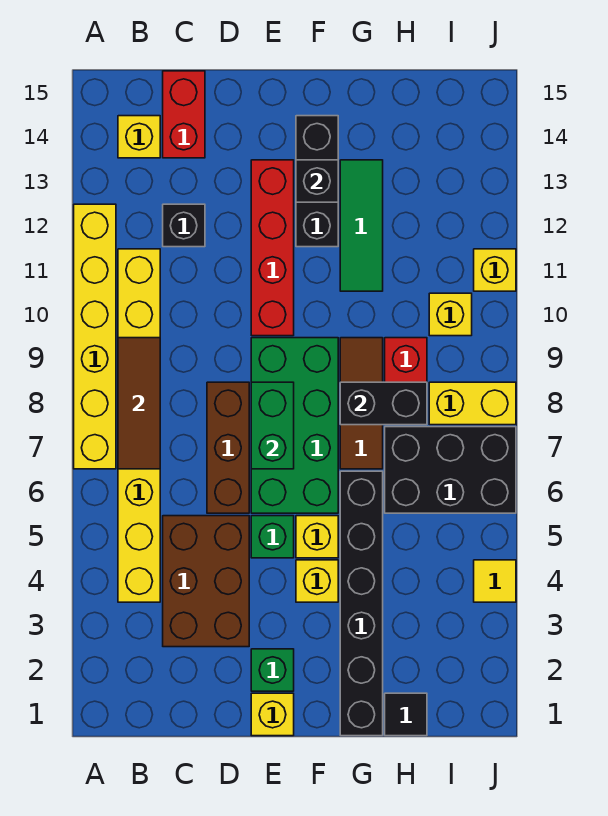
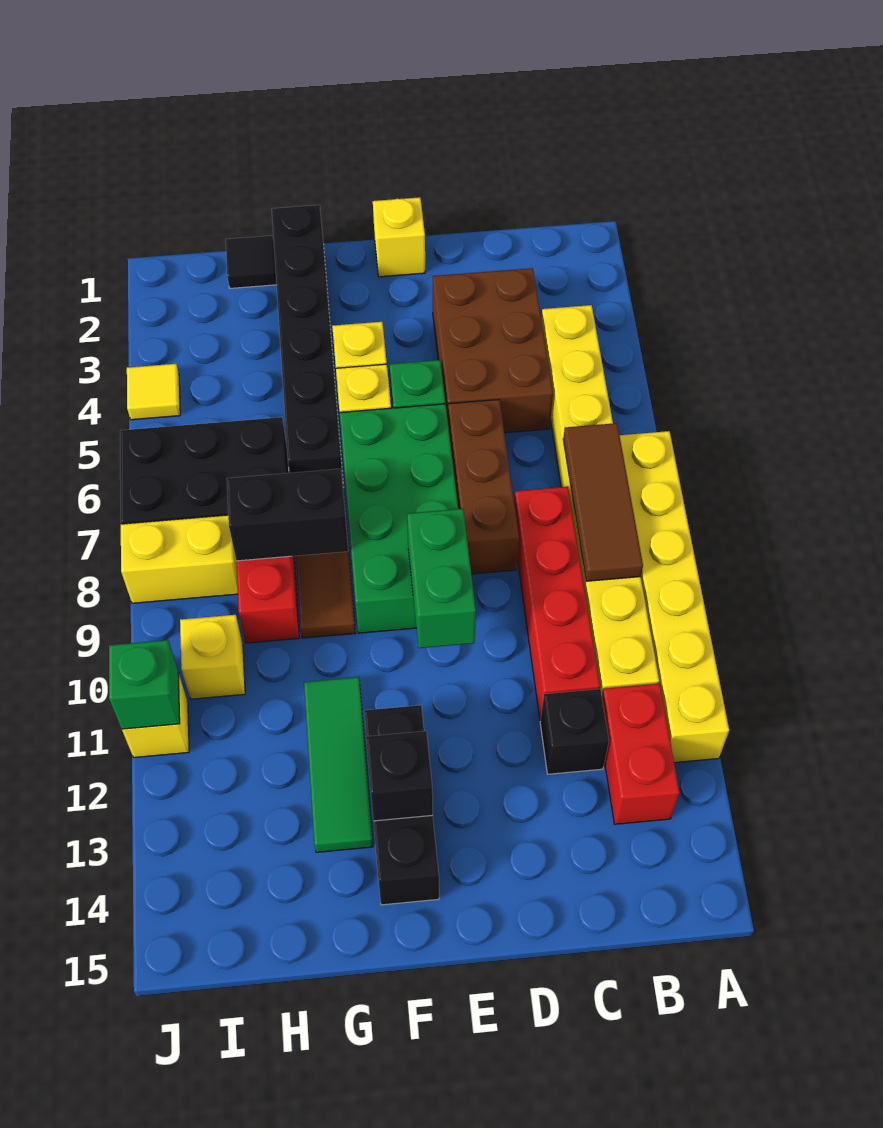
yellow brick B14 level 1 -> none
red brick C14:C15 level 1 -> red brick B12:B13 level 1
green brick E2 level 1 -> green brick J11 level 2
green brick E7:E8 level 2 -> green brick E9:E10 level 2
red brick E10:E13 level 1 -> red brick C8:C11 level 1

